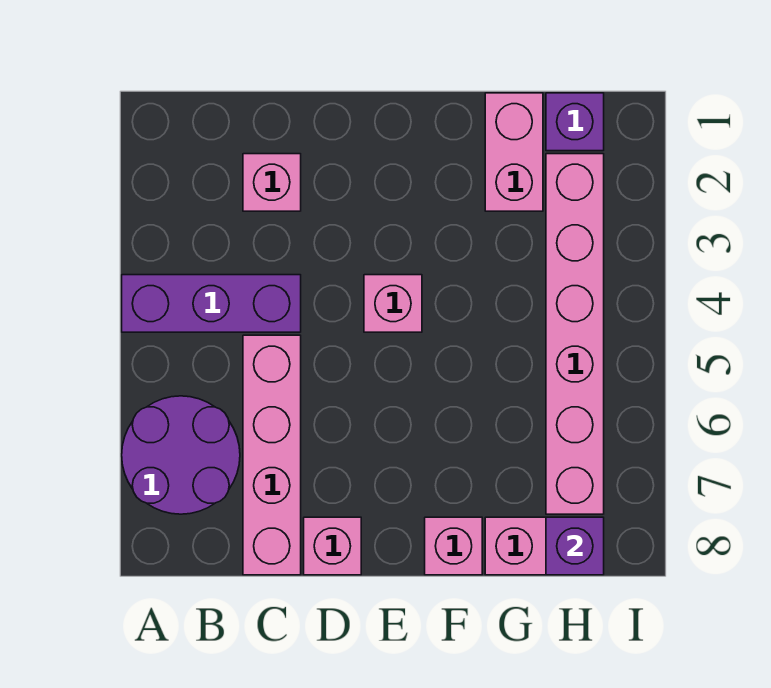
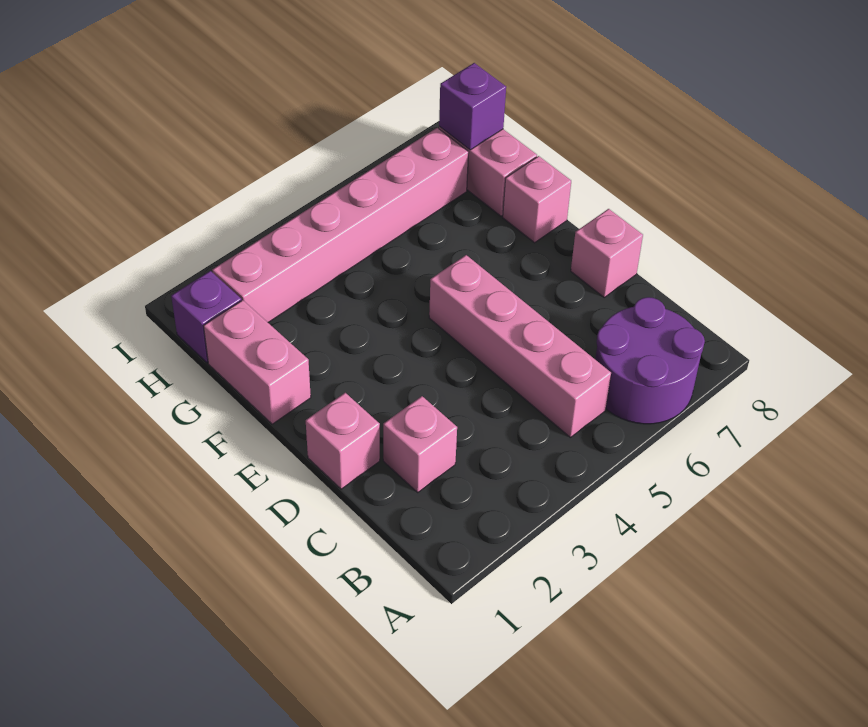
purple brick A4:C4 level 1 -> none
pink brick C5:C8 level 1 -> pink brick B5:E5 level 1
pink brick E4 level 1 -> pink brick D1 level 1
pink brick G1:G2 level 1 -> pink brick F1:G1 level 1

